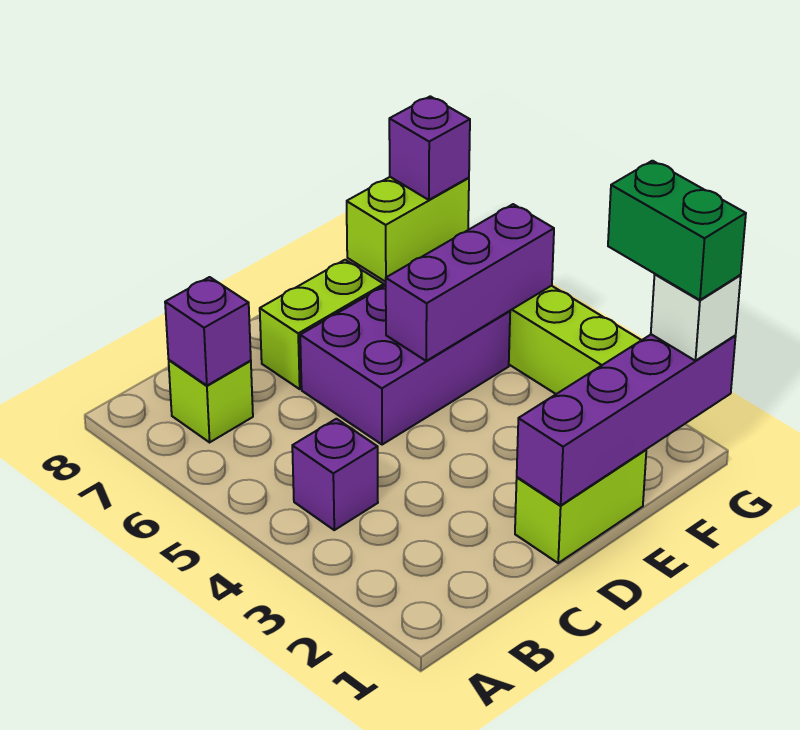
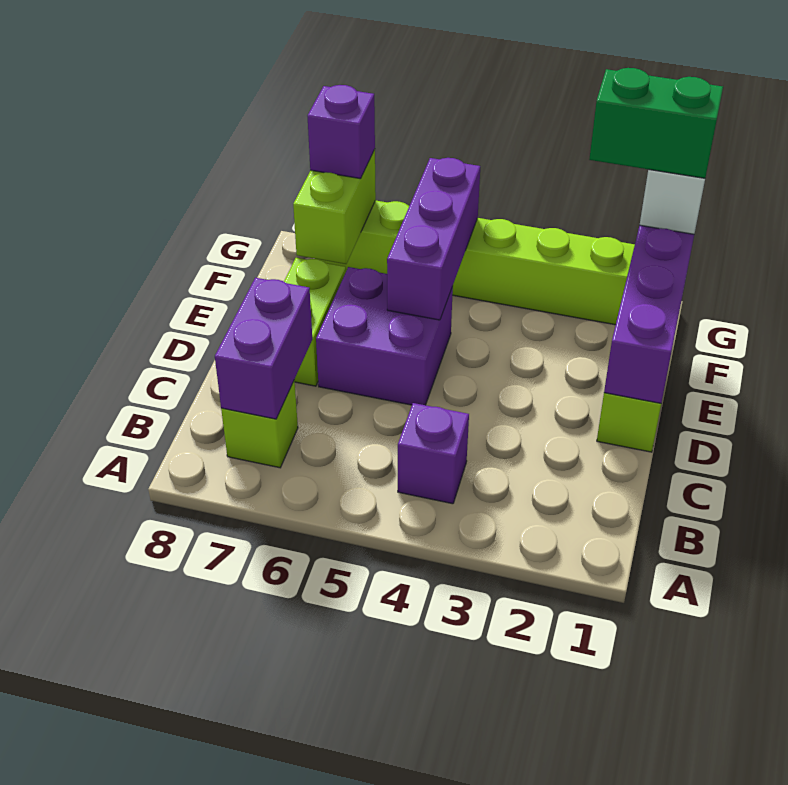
purple brick B7 level 2 -> purple brick B7:C7 level 2
purple brick D5:F6 level 1 -> purple brick D5:E6 level 1

